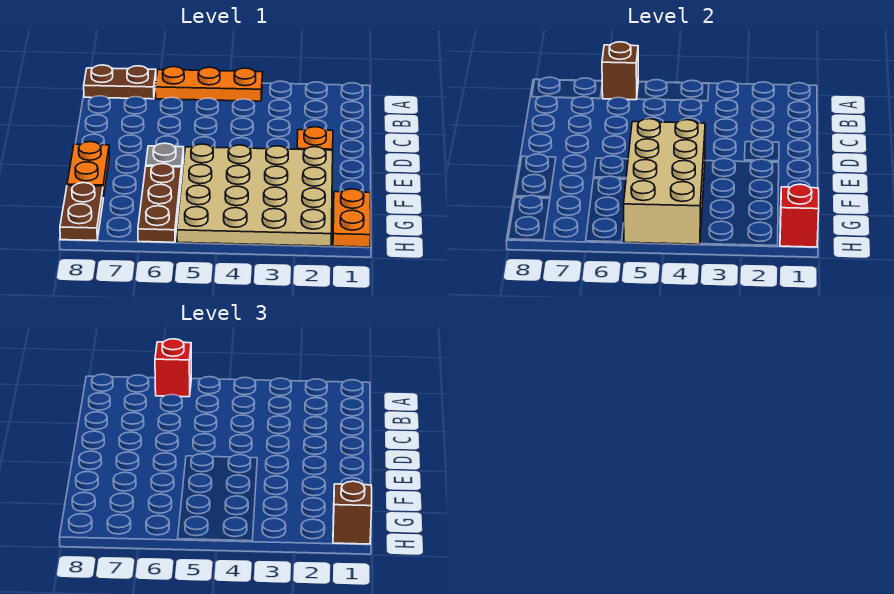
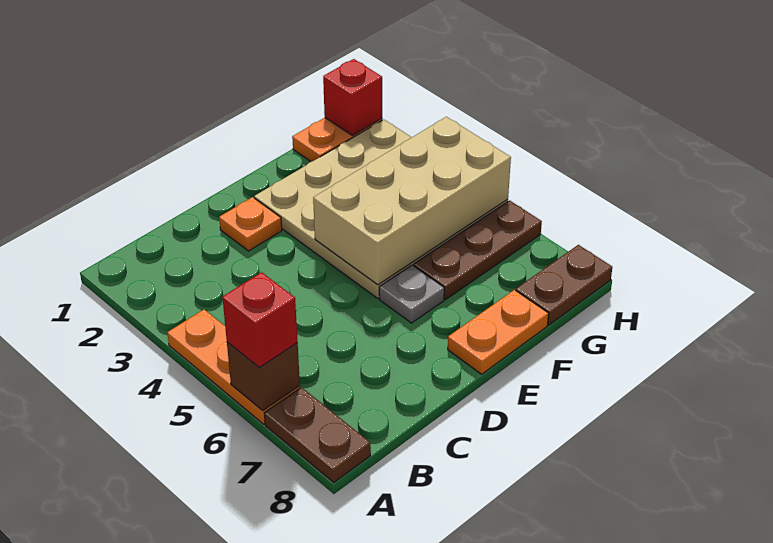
brown brick H1 level 3 -> none

